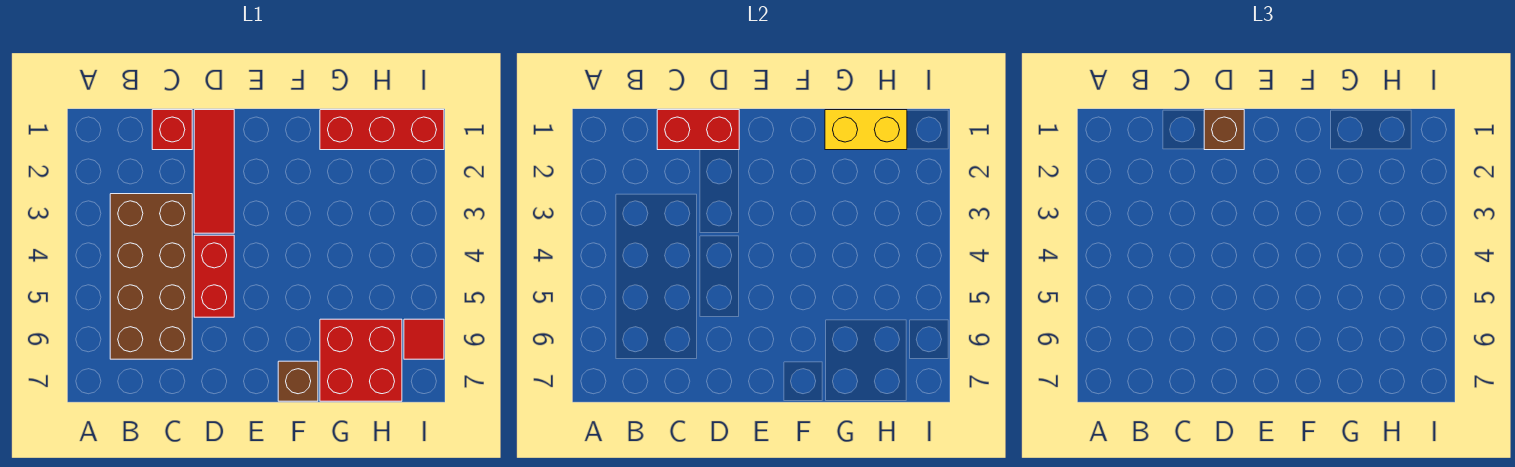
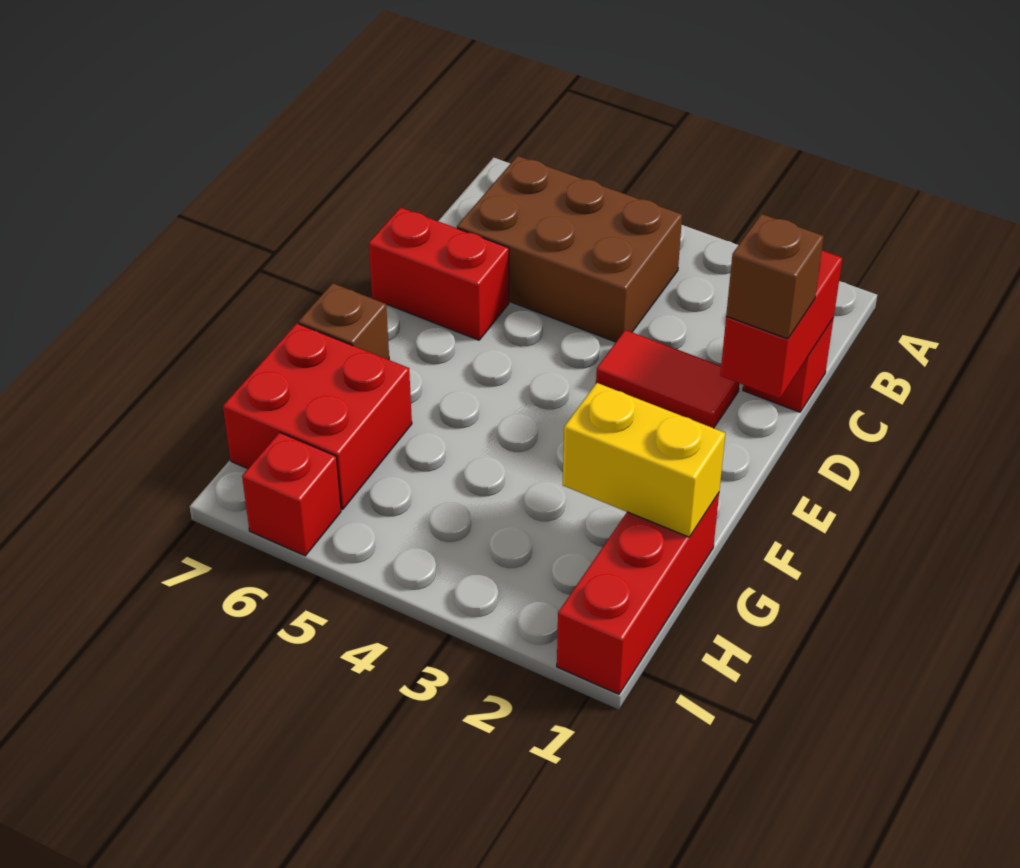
brown brick B3:C6 level 1 -> brown brick B4:C6 level 1
red tile D1:D3 level 1 -> red tile D2:D3 level 1
red brick D4:D5 level 1 -> red brick D6:D7 level 1
yellow brick G1:H1 level 2 -> yellow brick G1:G2 level 2
red tile I6 level 1 -> red brick I6 level 1

